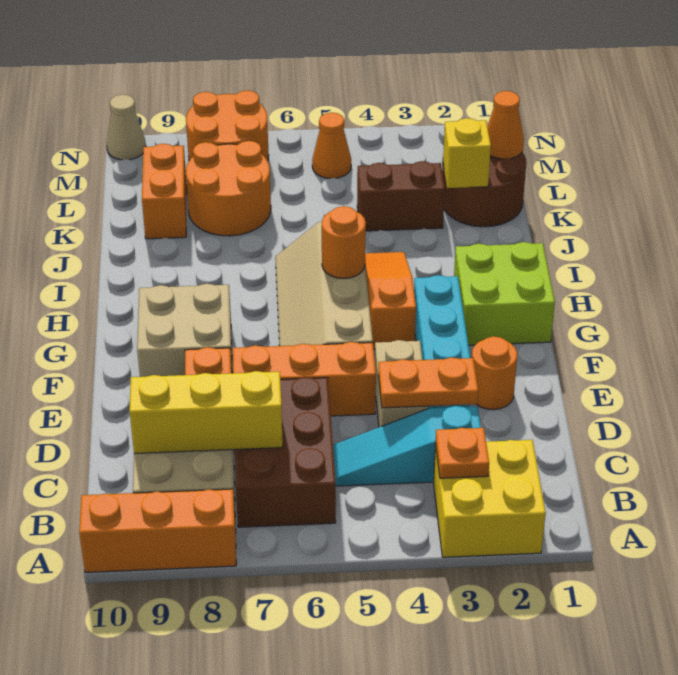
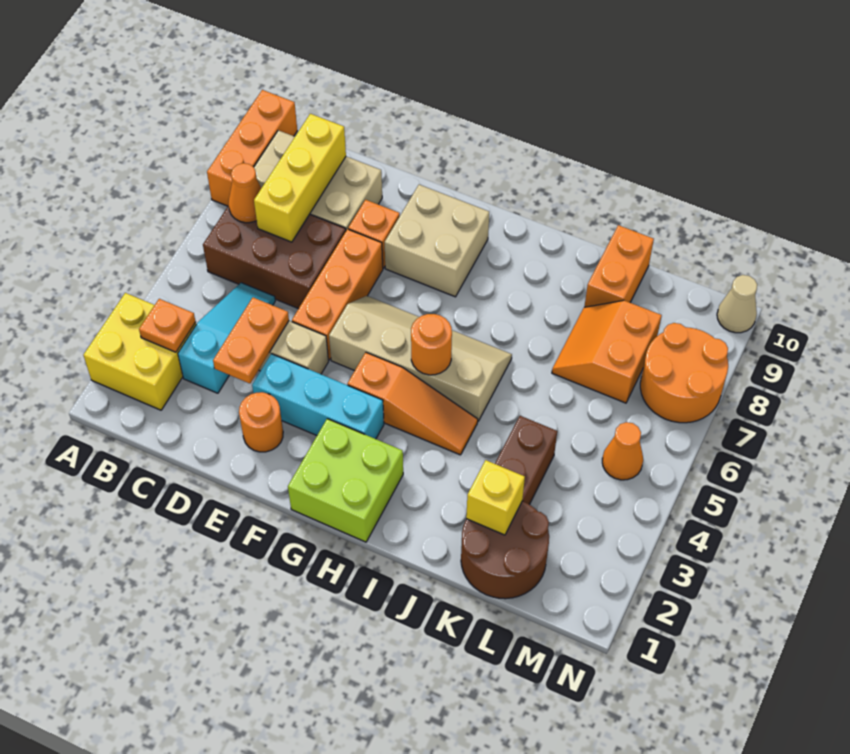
orange round brick K7:L8 level 1 -> orange slope K7:L8 level 1 top L
orange brick K9:L9 level 1 -> orange brick K9:K10 level 1
orange cone L1 level 2 -> orange cone B7 level 2

